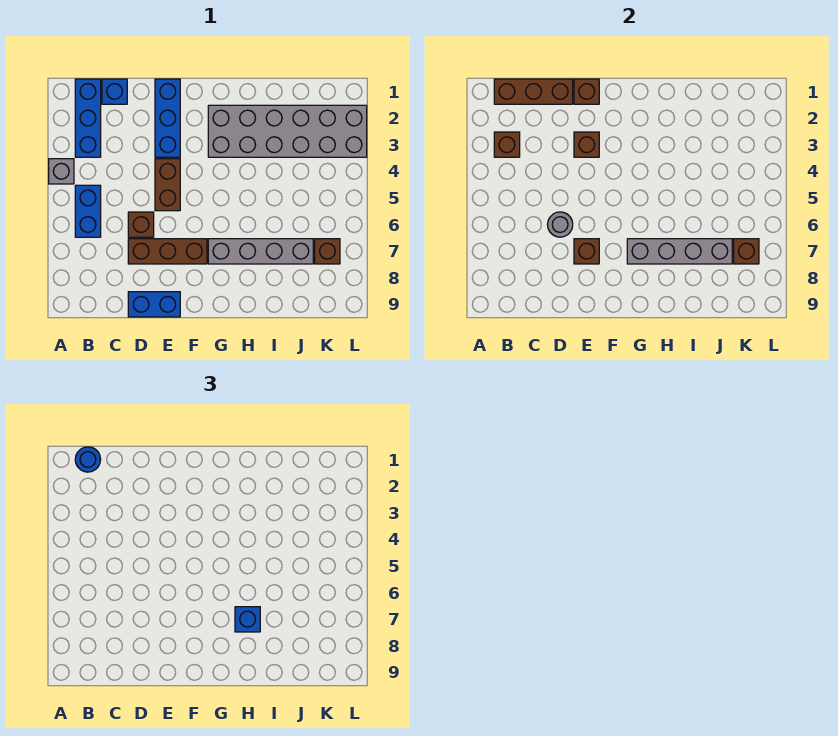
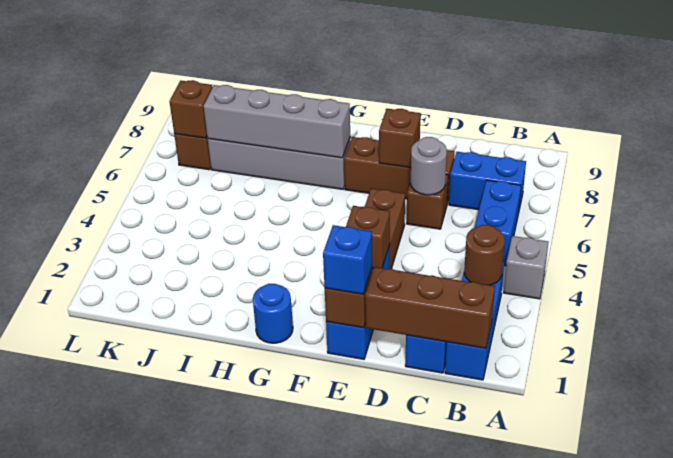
blue round brick B1 level 3 -> blue round brick G1 level 1
brown brick B3 level 2 -> brown round brick B3 level 2
blue brick D9:E9 level 1 -> blue brick B7:C7 level 1
grey brick G2:L3 level 1 -> none
blue brick H7 level 3 -> blue brick E1 level 3

